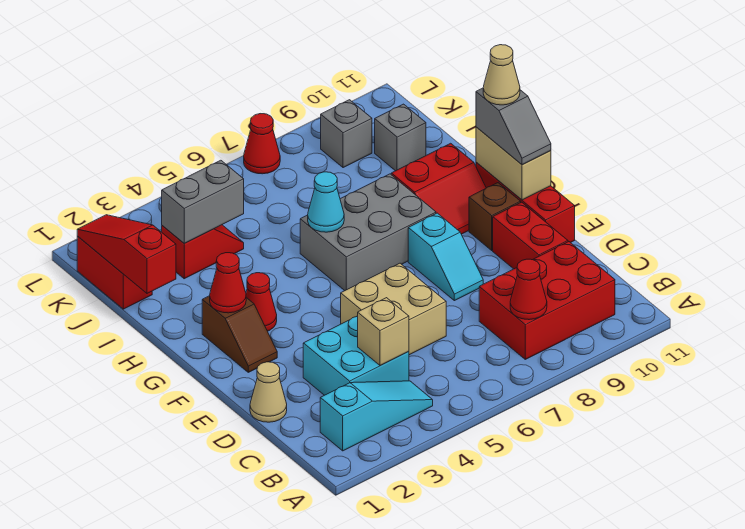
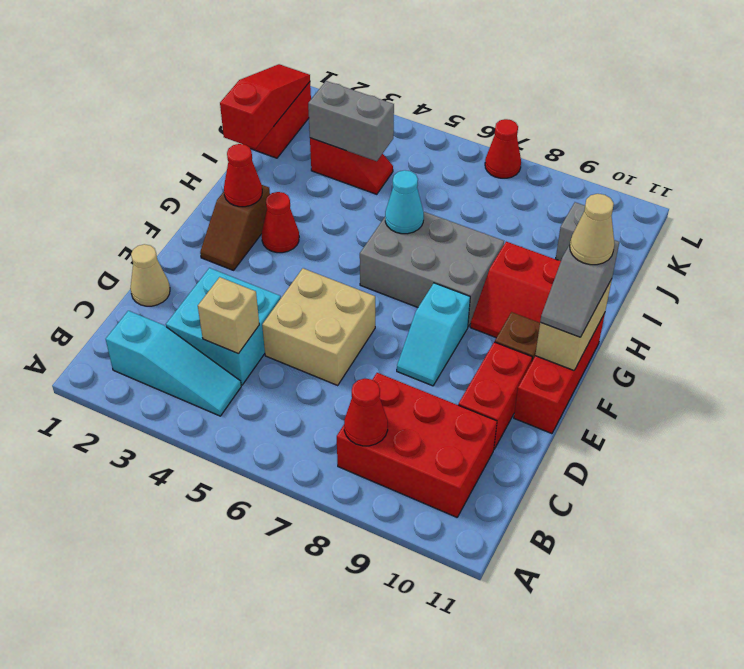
grey brick K9 level 1 -> none

